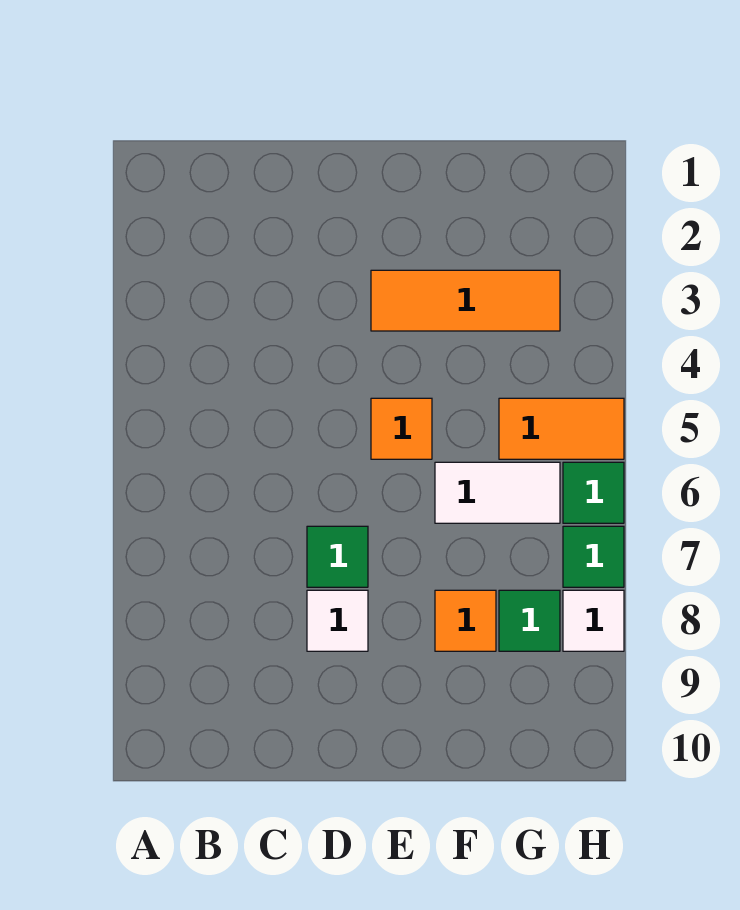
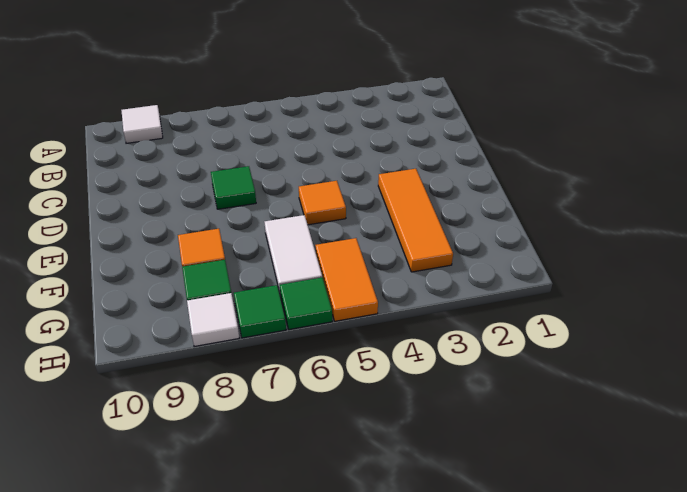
white tile D8 level 1 -> white tile A9 level 1

